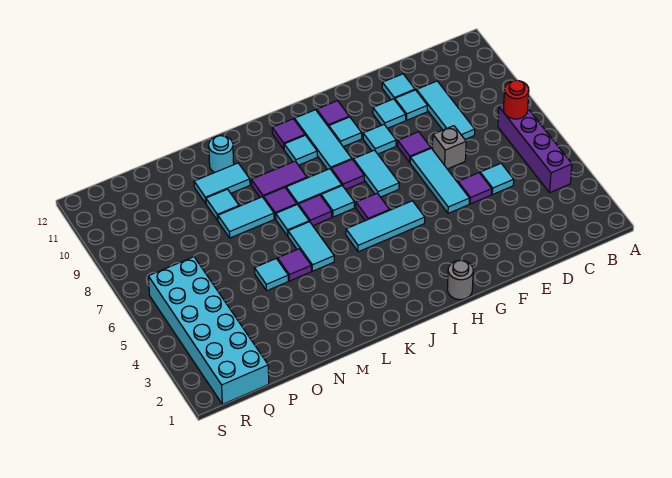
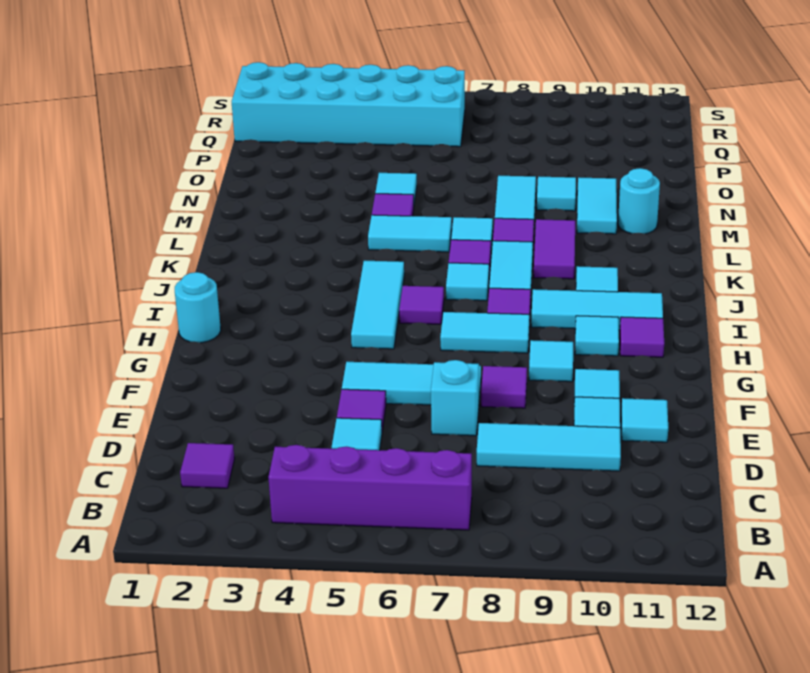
red round brick B7 level 2 -> none
grey brick E7 level 1 -> cyan brick E7 level 1
grey round brick H1 level 1 -> cyan round brick H1 level 1
purple tile J11 level 1 -> purple tile C2 level 1

